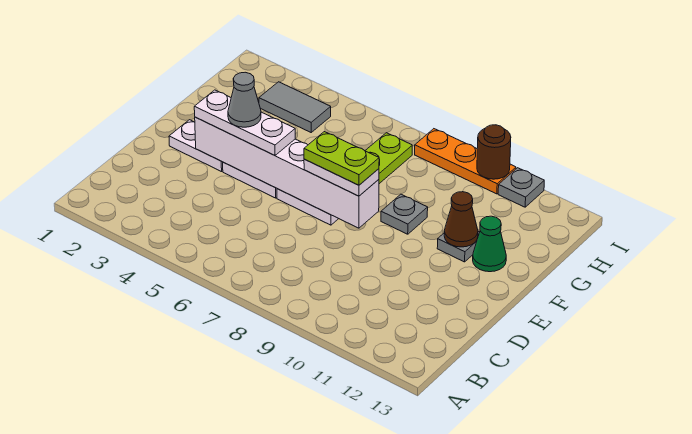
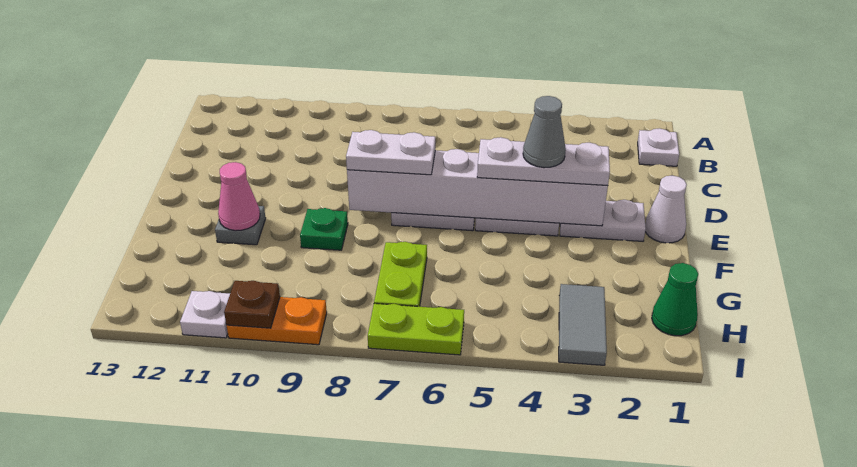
none -> white plate B1 level 1
none -> white cone E1 level 1
lime plate E7:E8 level 4 -> lime plate I6:I7 level 1
grey plate F9 level 1 -> green plate F9 level 1
brown cone F11 level 2 -> pink cone F11 level 2
green cone F12 level 1 -> green cone H1 level 1
grey tile H3:H4 level 1 -> grey tile H3:I3 level 1
orange plate I8:I10 level 1 -> orange plate I9:I10 level 1
brown round brick I10 level 2 -> brown plate I10 level 2
grey plate I11 level 1 -> white plate I11 level 1

